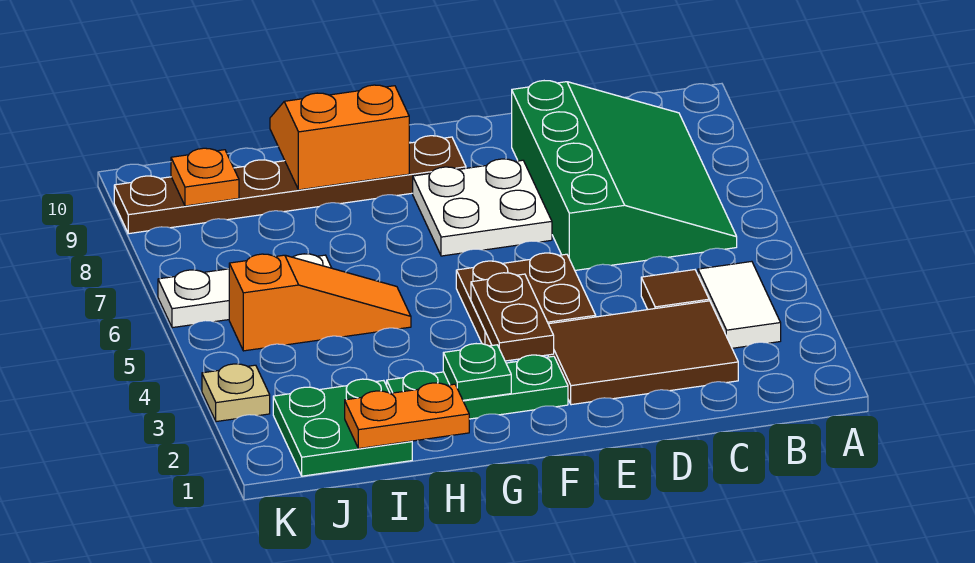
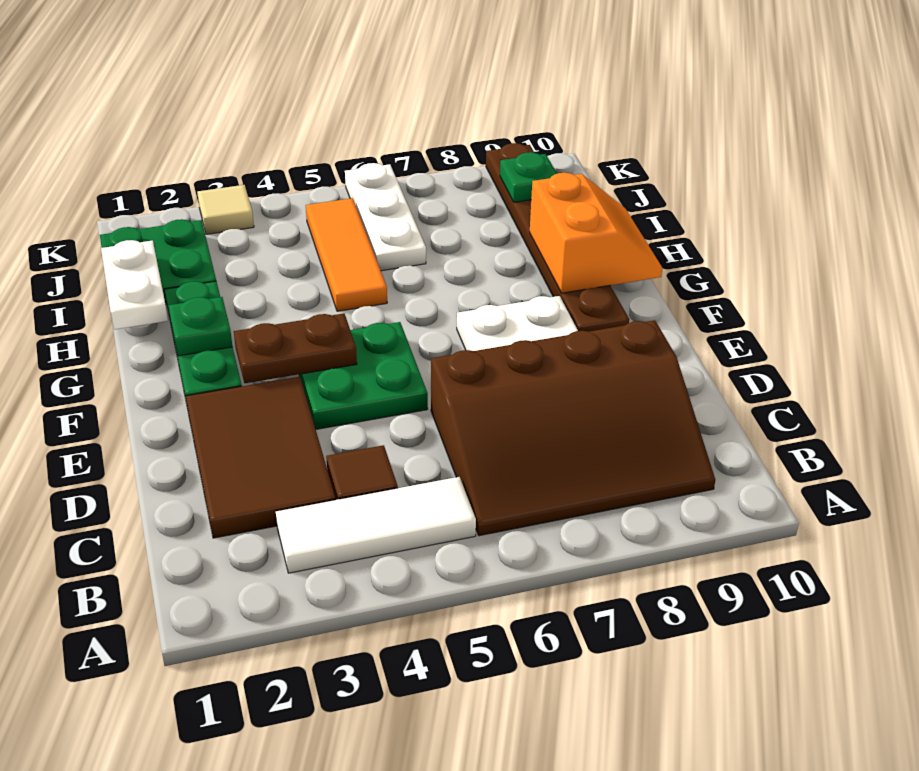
white tile B3:B4 level 1 -> white tile B3:B5 level 1
green slope B6:D9 level 1 top D -> brown slope B6:D9 level 1 top D
brown plate E4:F5 level 1 -> green plate E4:F5 level 1
orange plate H1:I1 level 2 -> white plate H1:I1 level 2
orange slope H5:J5 level 1 top J -> orange tile H5:J5 level 1
orange plate J9 level 2 -> green plate J9 level 2
tan plate K3 level 1 -> tan tile K3 level 1

